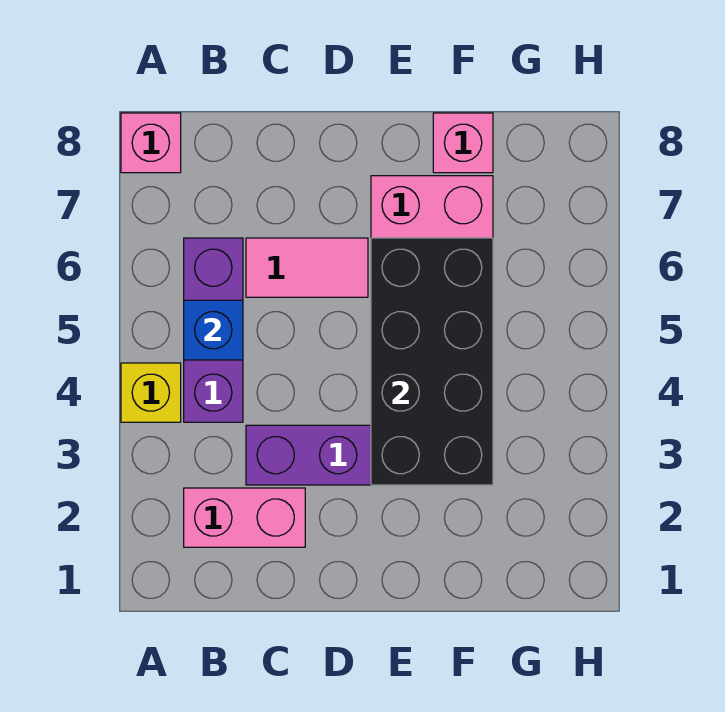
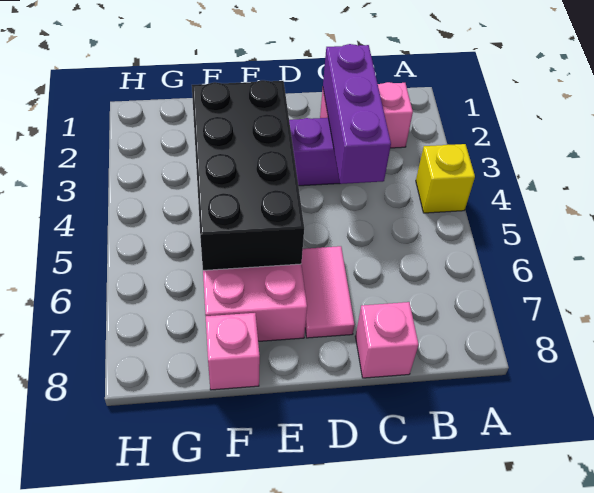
pink brick A8 level 1 -> pink brick C8 level 1
purple brick B4:B6 level 1 -> purple brick C2:C4 level 2
blue brick B5 level 2 -> none
pink tile C6:D6 level 1 -> pink tile D6:D7 level 1

